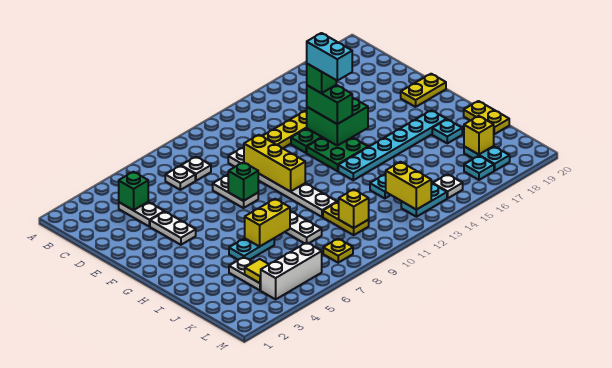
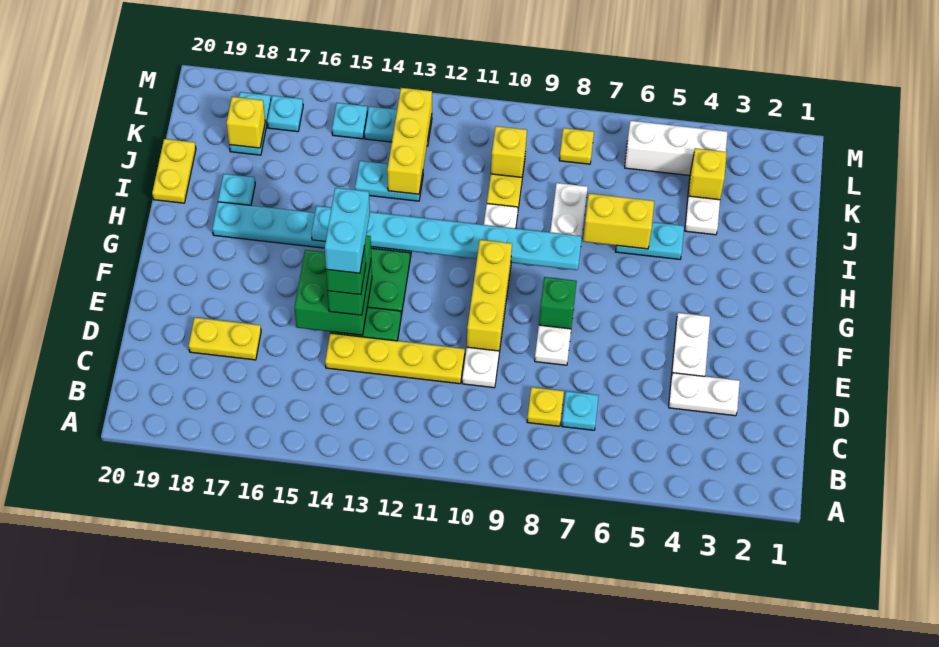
white plate C4:D4 level 1 -> white plate D3:D4 level 1
green brick C4 level 2 -> none
white plate C7 level 1 -> cyan plate C7 level 1
white plate C8 level 1 -> yellow plate C8 level 1
yellow plate F19:F20 level 1 -> yellow plate D17:D18 level 1
none -> cyan plate H8:H15 level 2
yellow tile K4 level 2 -> yellow brick K4 level 2
yellow brick K13:L13 level 2 -> yellow brick J13:L13 level 2
white plate L15 level 1 -> cyan plate L15 level 1

